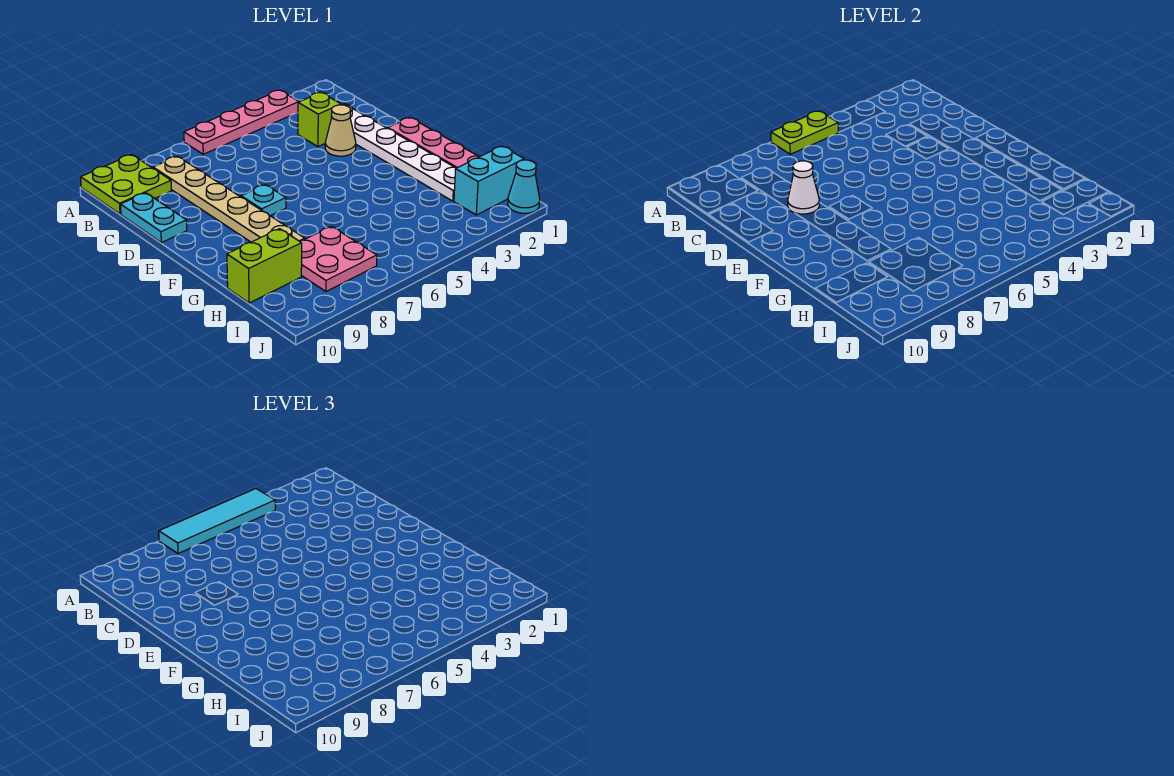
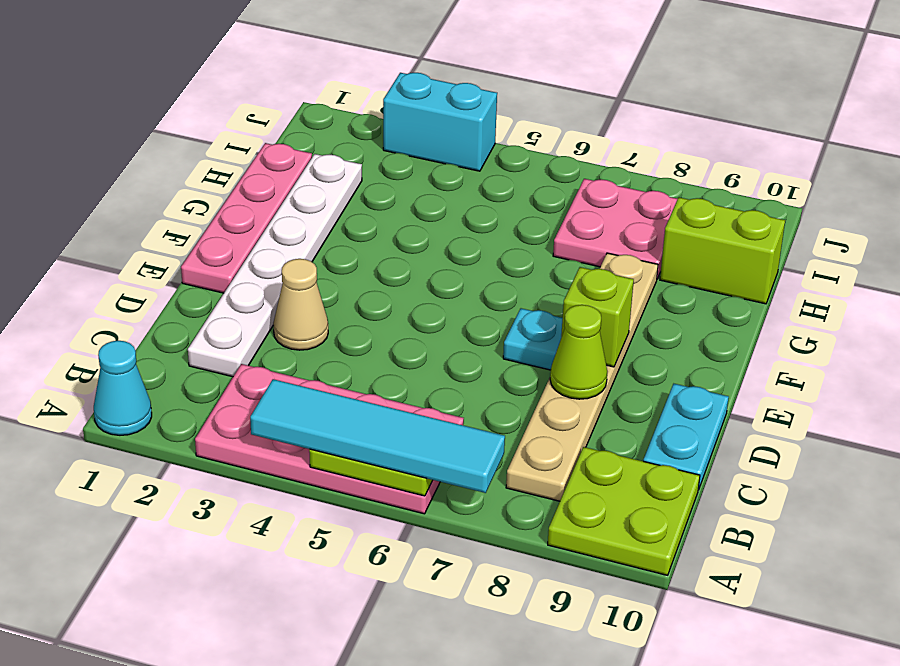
pink plate A3:A6 level 1 -> pink plate A3:B6 level 1
lime brick C3 level 1 -> lime brick E8 level 2
white cone D8 level 2 -> lime cone D8 level 2
cyan brick I1:I2 level 1 -> cyan brick J3:J4 level 1
cyan cone J1 level 1 -> cyan cone A1 level 1

